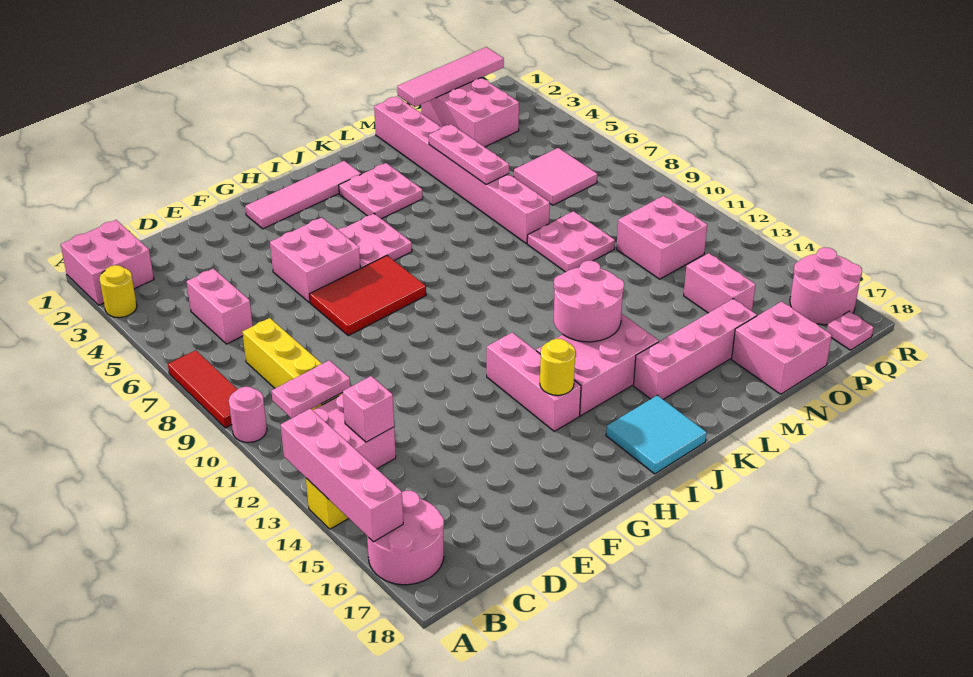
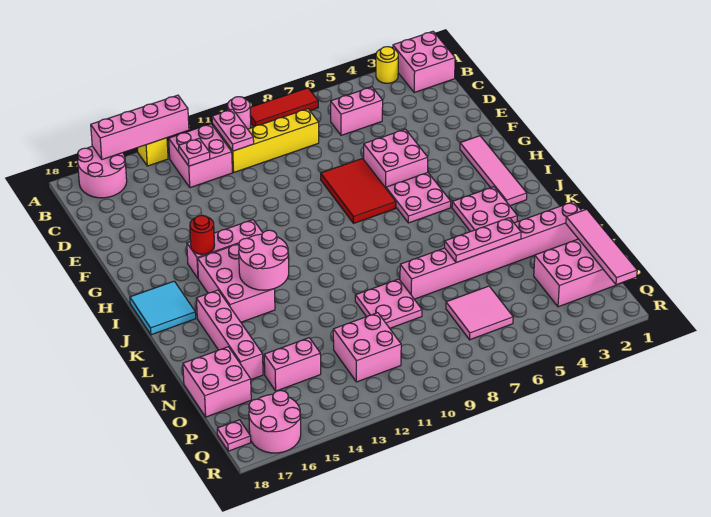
pink brick C13 level 2 -> pink plate C13 level 2
yellow round brick H15 level 2 -> red round brick H15 level 2

